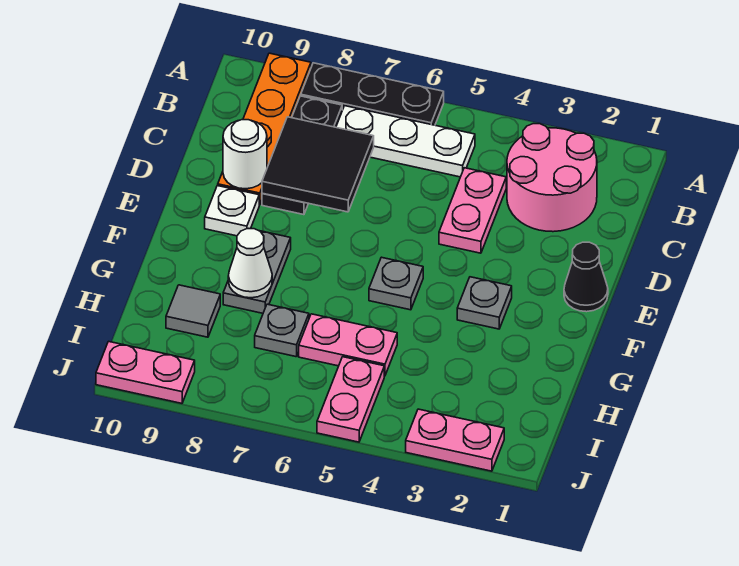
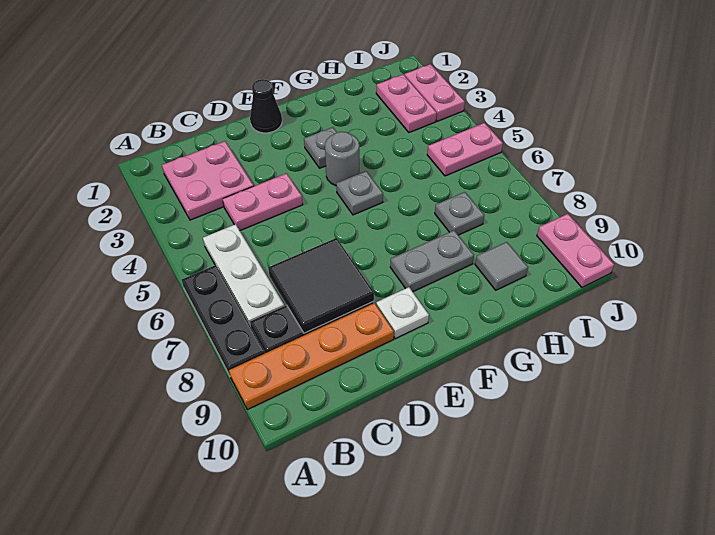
pink round brick B2:C3 level 1 -> pink plate B2:C3 level 1
white round brick D9 level 2 -> none
none -> grey round brick F4 level 1
white cone G8 level 2 -> none
pink plate H5:H6 level 1 -> pink plate I2:I3 level 1

